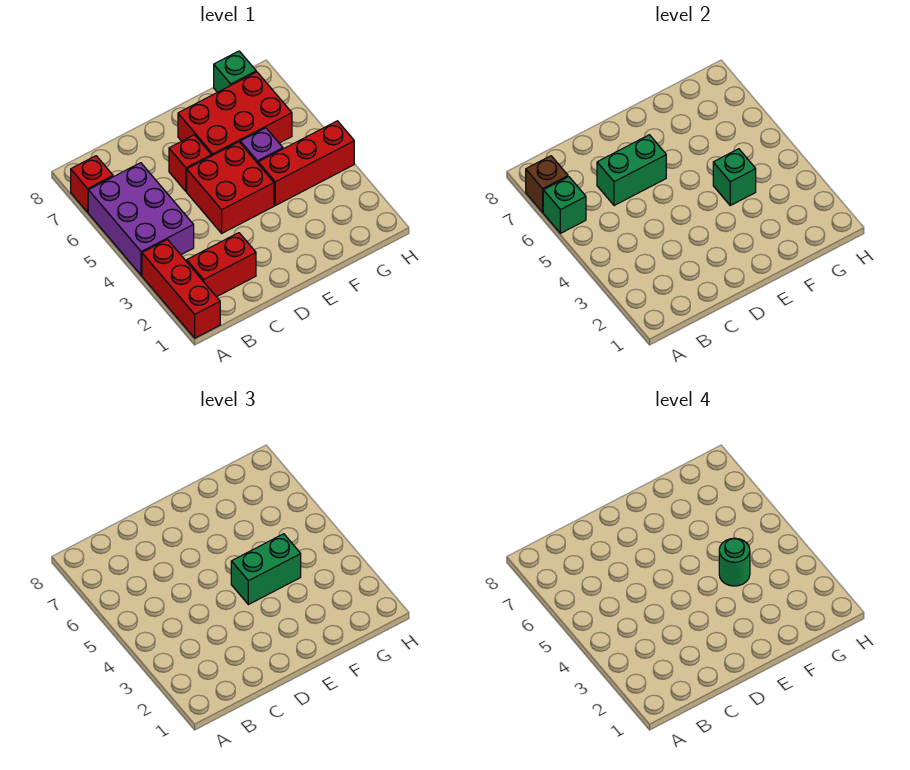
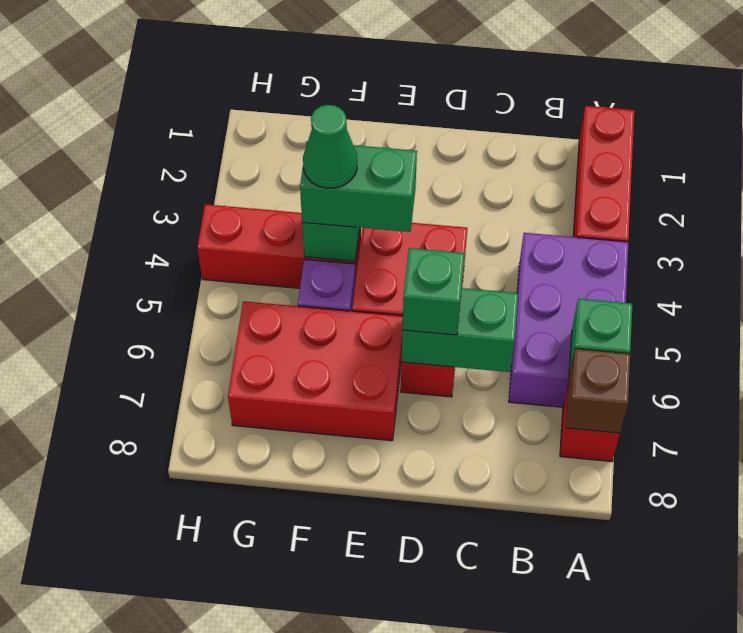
red brick B2:C2 level 1 -> none
green round brick F4 level 4 -> green cone F4 level 4
green brick G8 level 1 -> green brick D6 level 3

